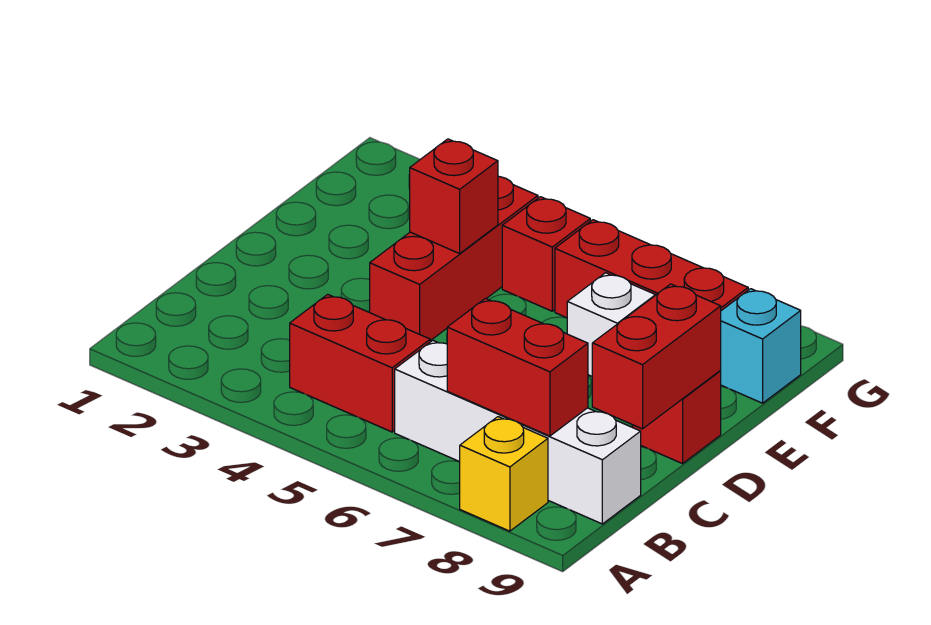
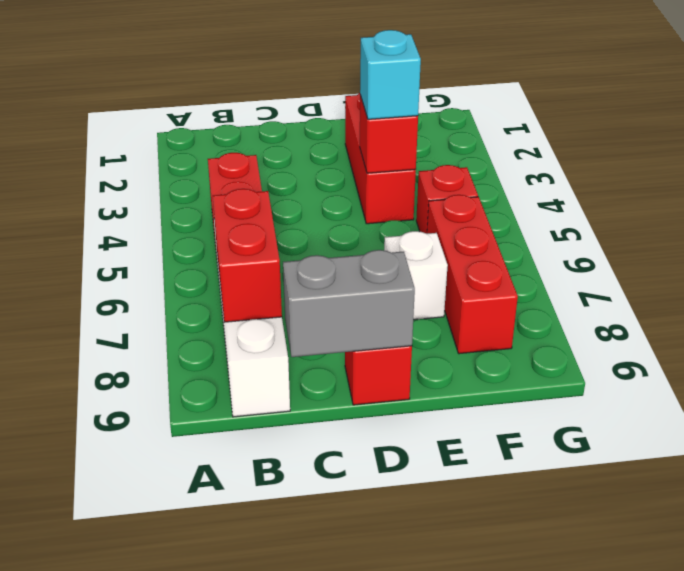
yellow brick A8 level 1 -> none
red brick C9:D9 level 2 -> grey brick C9:D9 level 2
red brick D4:F4 level 1 -> red brick E2:E4 level 1
cyan brick F9 level 1 -> cyan brick E4 level 3

